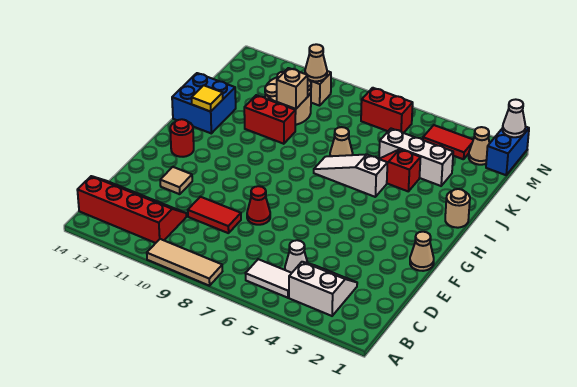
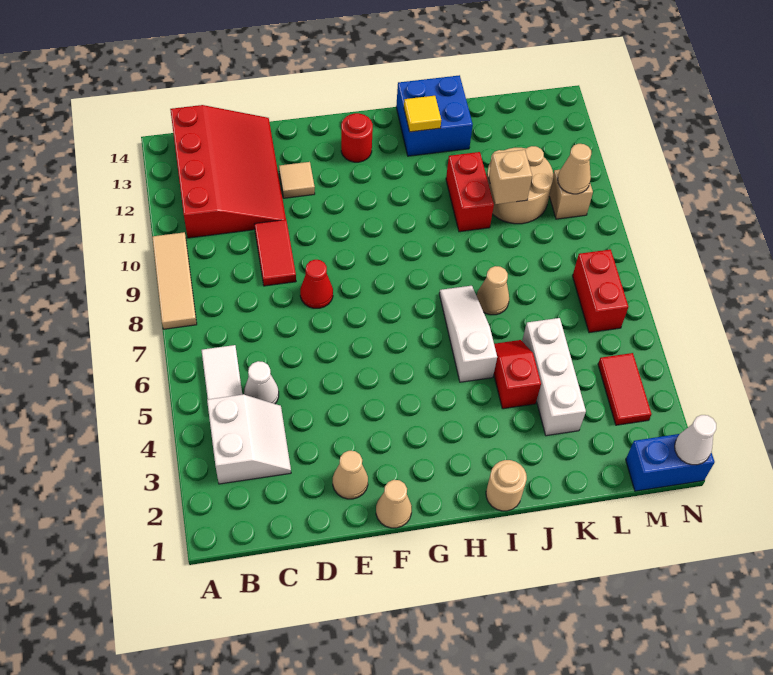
red slope B11:C14 level 1 top B -> red slope B11:D14 level 1 top B
tan cone M2 level 1 -> tan cone E2 level 1

